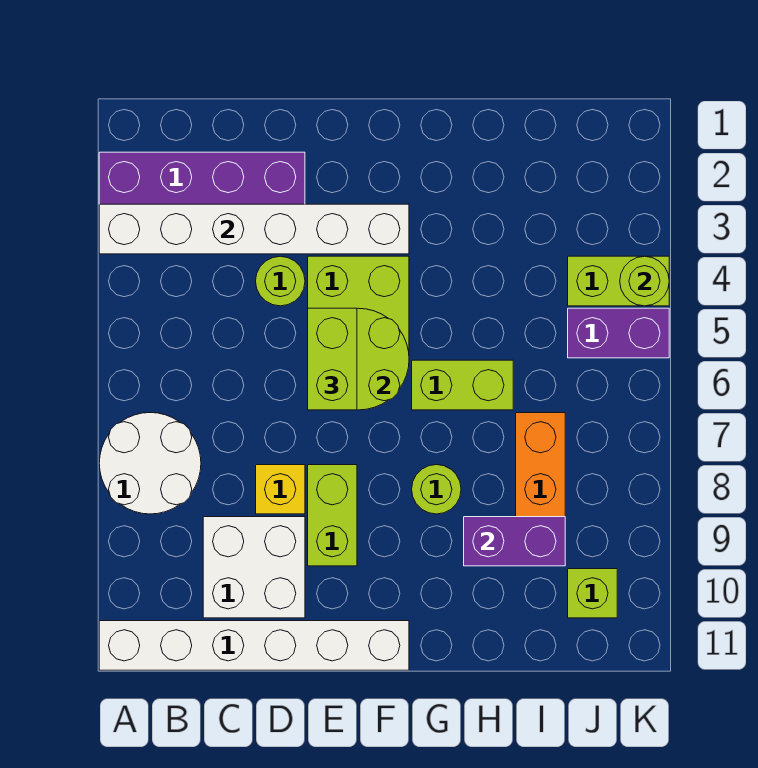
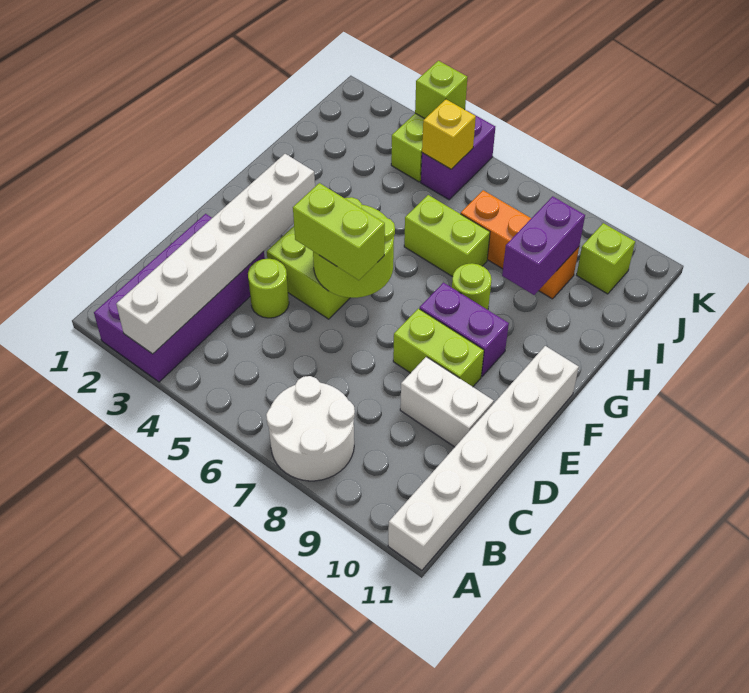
white brick C9:D10 level 1 -> white brick D9:D10 level 1
yellow brick D8 level 1 -> yellow brick J5 level 2
none -> purple brick F8:F9 level 1
lime brick G6:H6 level 1 -> lime brick H6:H7 level 1
lime round brick K4 level 2 -> lime brick K4 level 2

